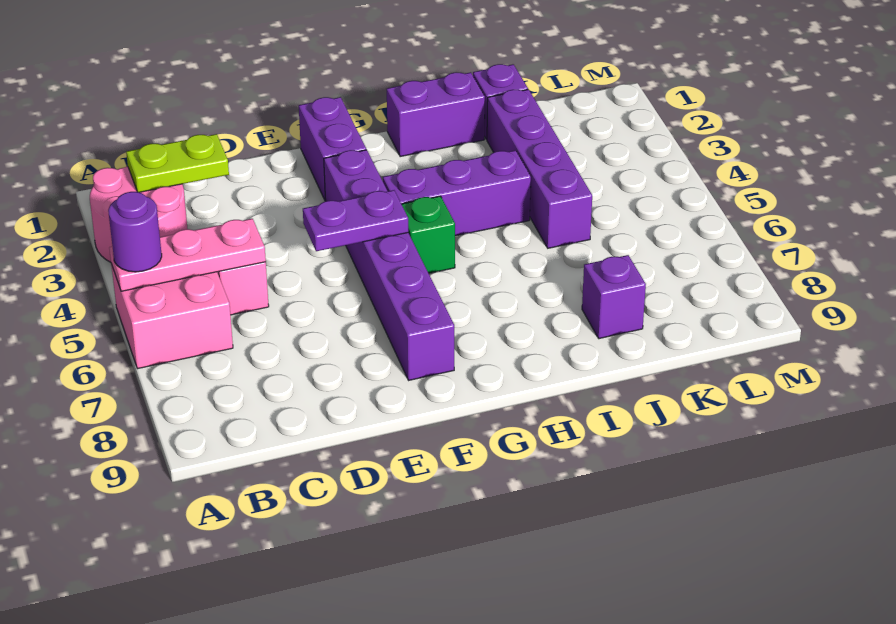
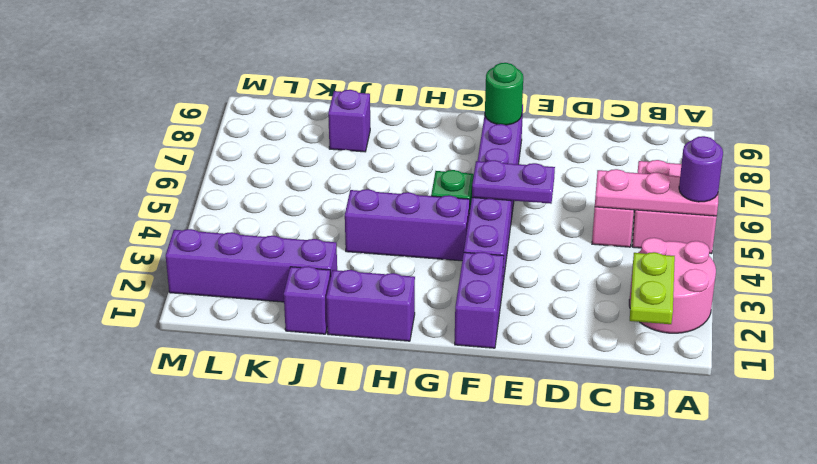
lime plate B2:C2 level 2 -> lime plate B1:B2 level 2
none -> green round brick F8 level 2
purple brick J2:J5 level 1 -> purple brick J2:M2 level 1

